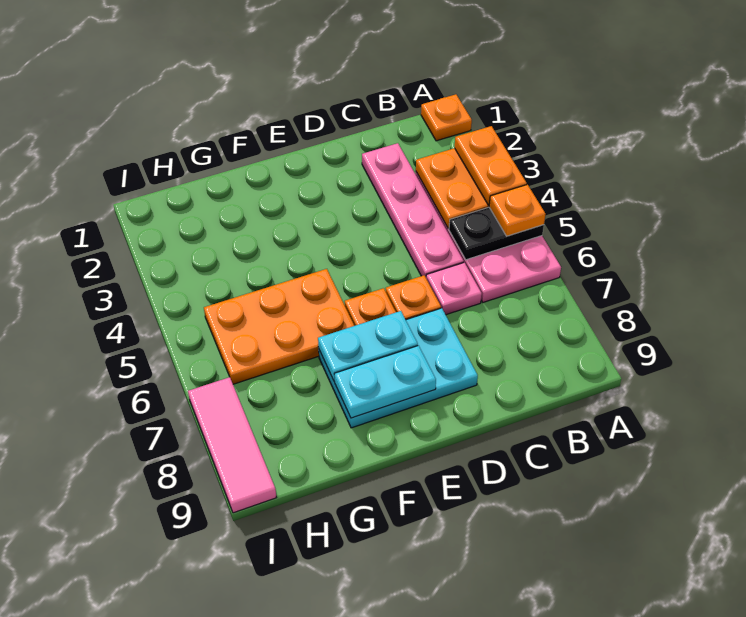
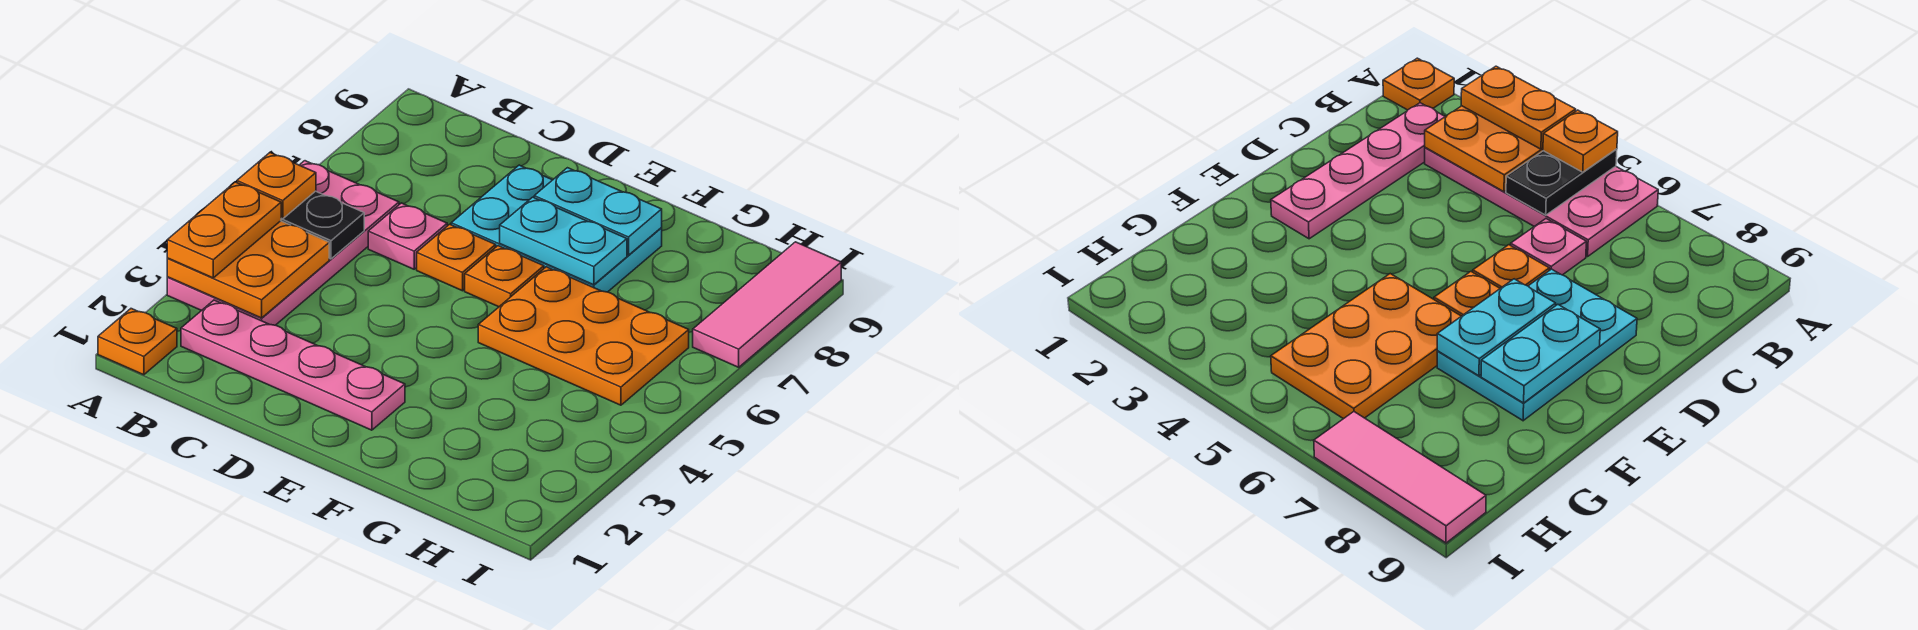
pink plate C2:C5 level 1 -> pink plate B2:E2 level 1

